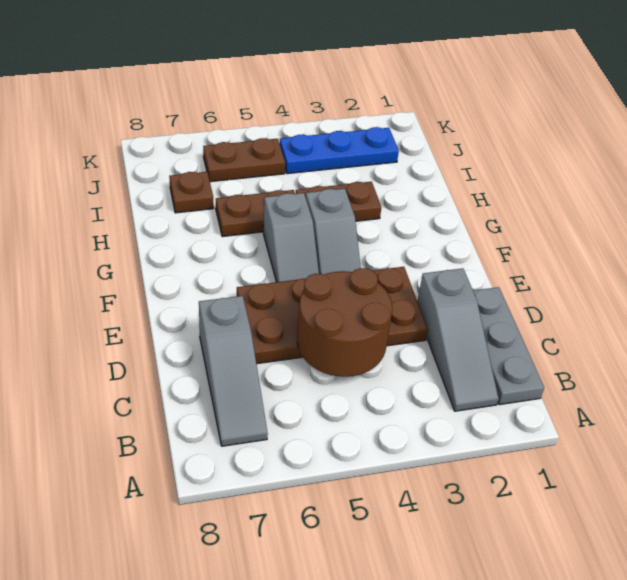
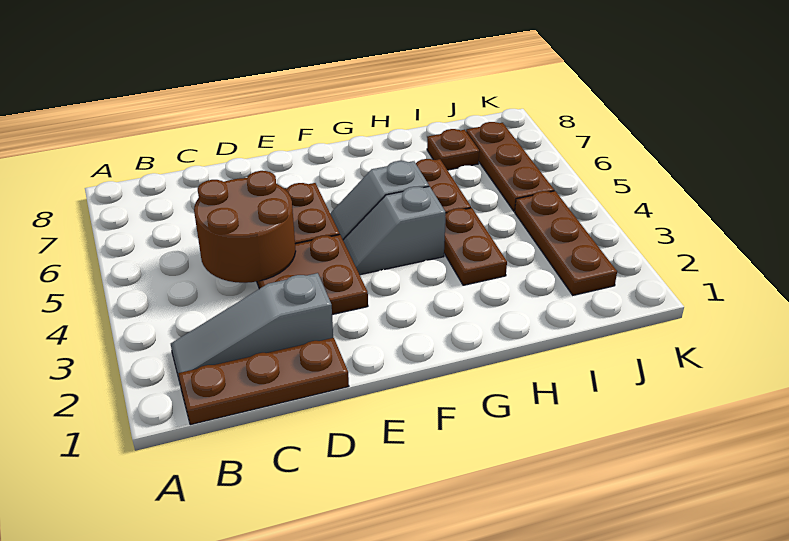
grey plate B1:D1 level 1 -> brown plate B1:D1 level 1
grey slope B7:D7 level 1 top D -> none
blue plate J2:J4 level 1 -> brown plate J2:J4 level 1
brown plate J5:J6 level 1 -> brown plate J5:J7 level 1

